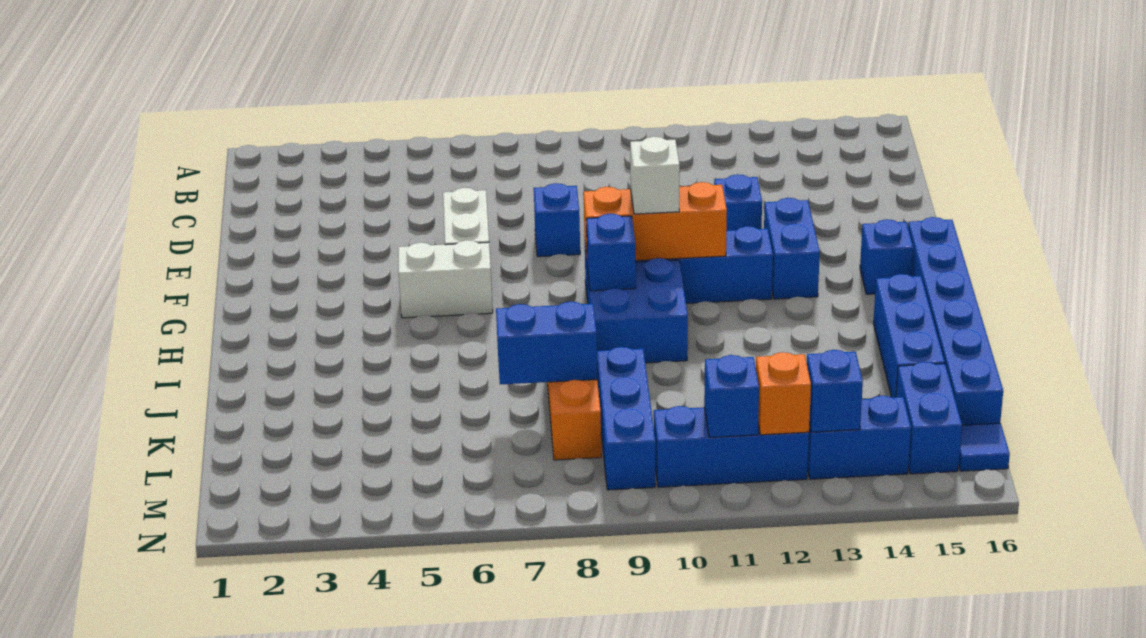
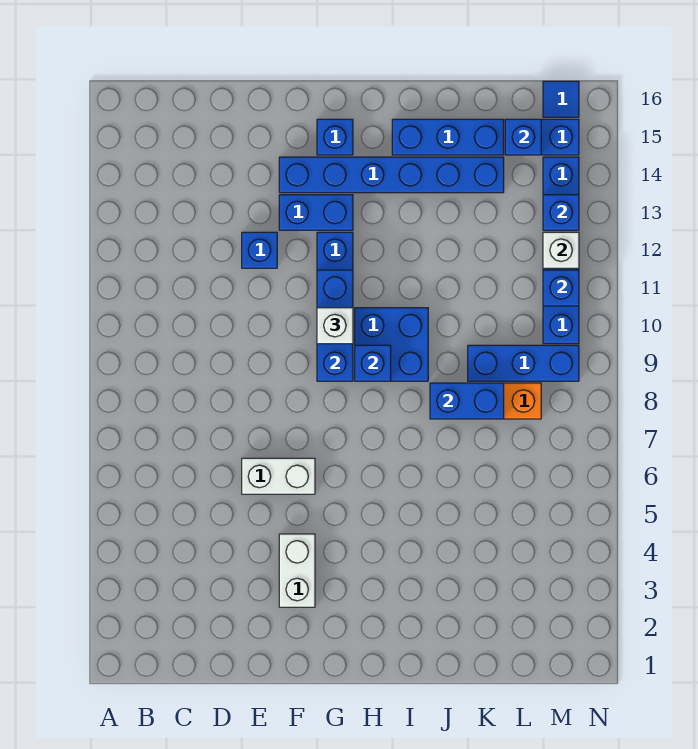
blue brick E8 level 1 -> blue brick L15 level 2
white brick G5:G6 level 1 -> white brick F3:F4 level 1
orange brick G9:G11 level 2 -> blue brick G9:G11 level 2
blue brick G16:L16 level 1 -> blue brick F14:K14 level 1
blue brick K7:K8 level 2 -> blue brick J8:K8 level 2
orange brick M12 level 2 -> white brick M12 level 2

